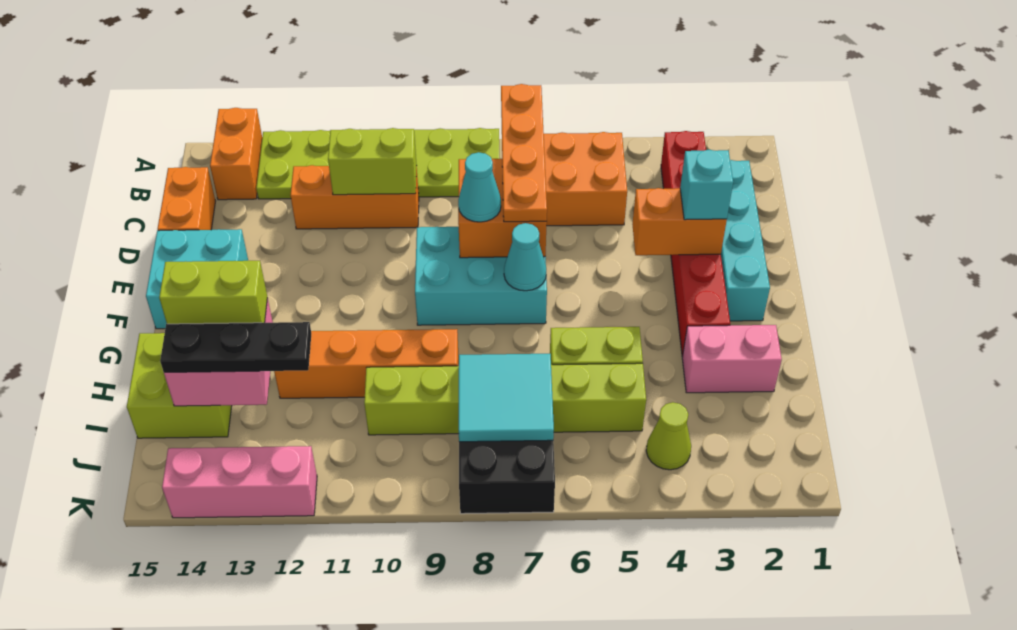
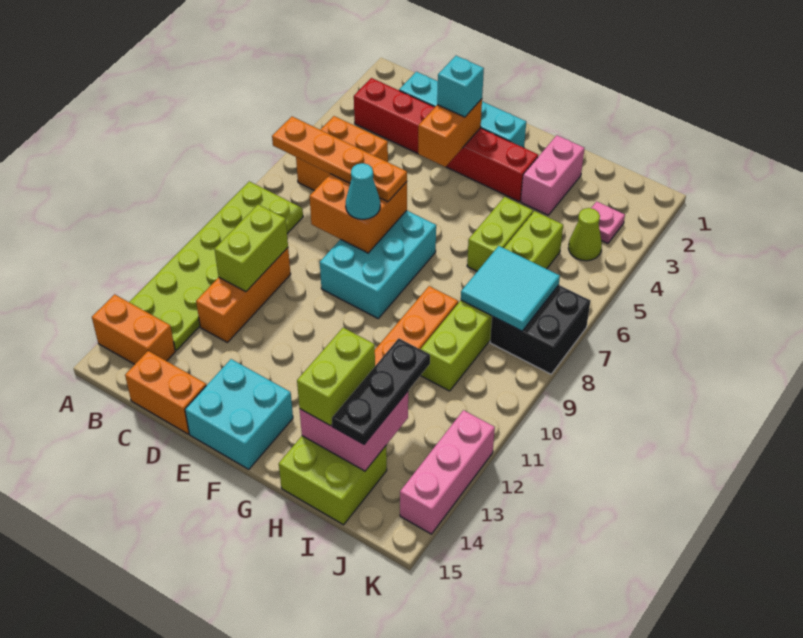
cyan cone F7 level 2 -> none
none -> pink plate J3 level 1

